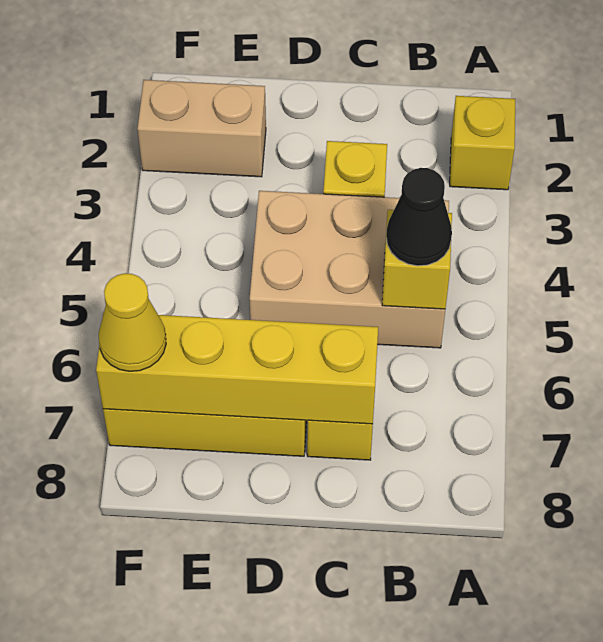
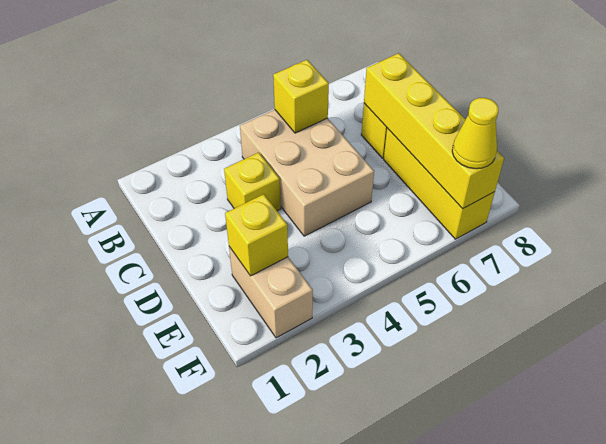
yellow brick A2 level 1 -> yellow brick E2 level 2
black cone B5 level 3 -> none

